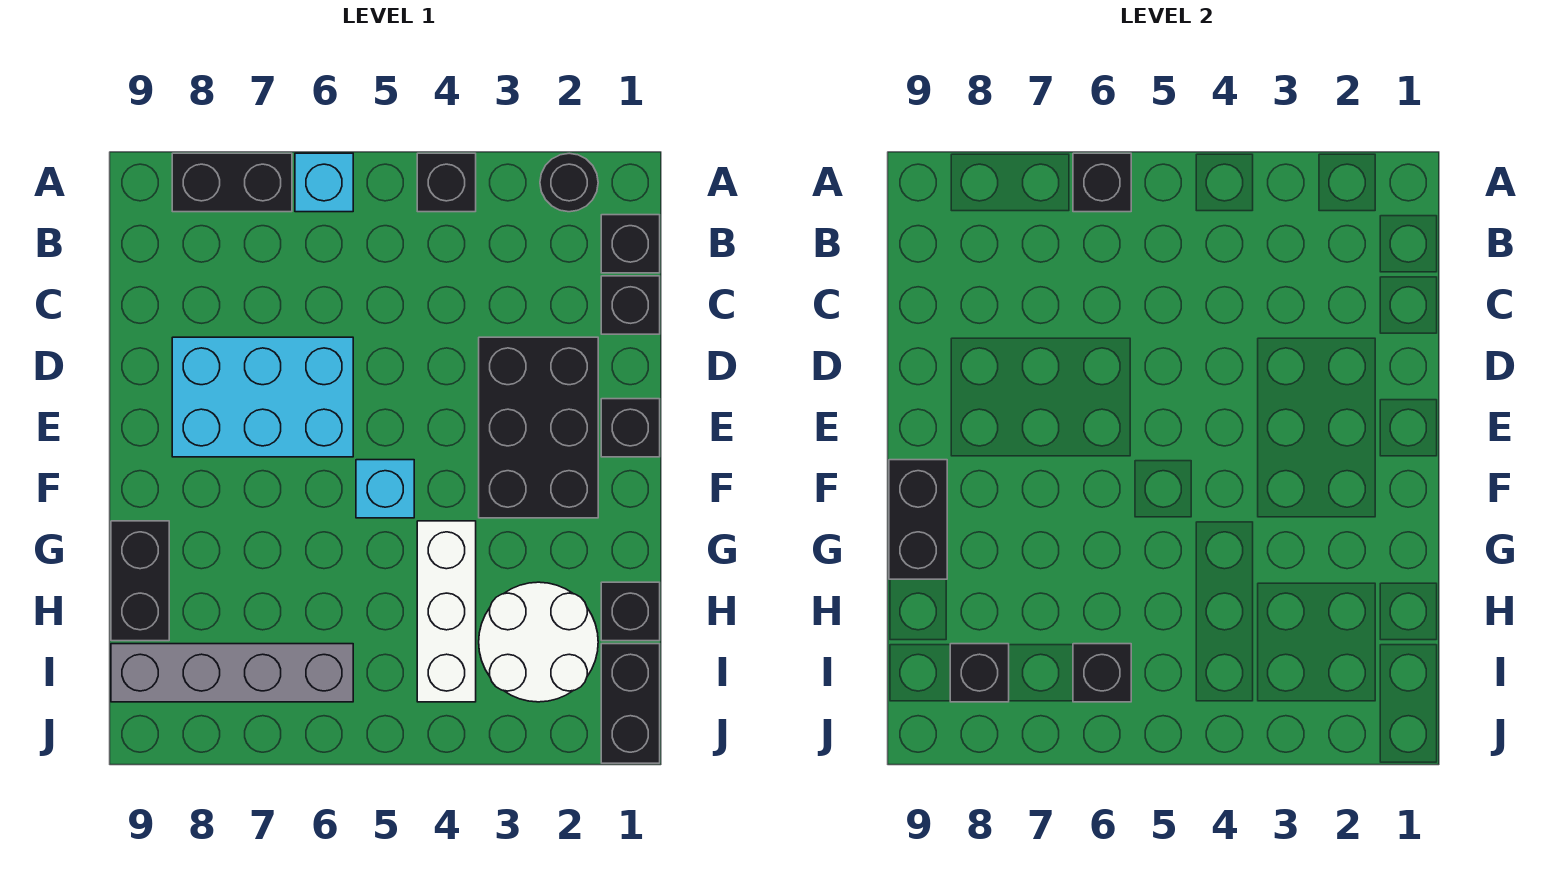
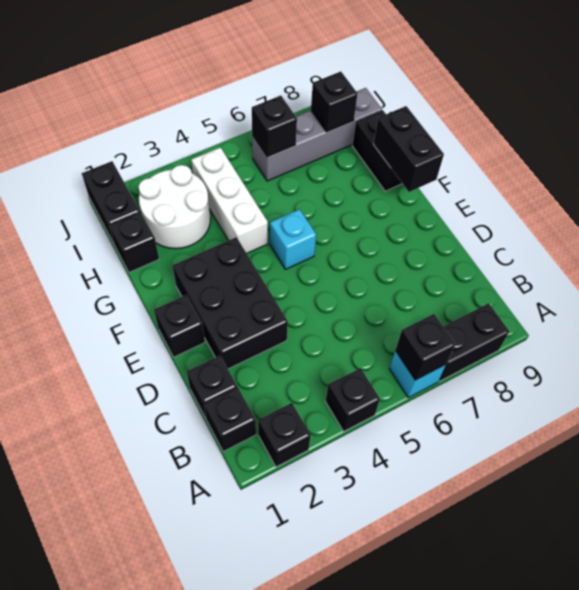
black round brick A2 level 1 -> black brick A2 level 1
cyan brick D6:E8 level 1 -> none

